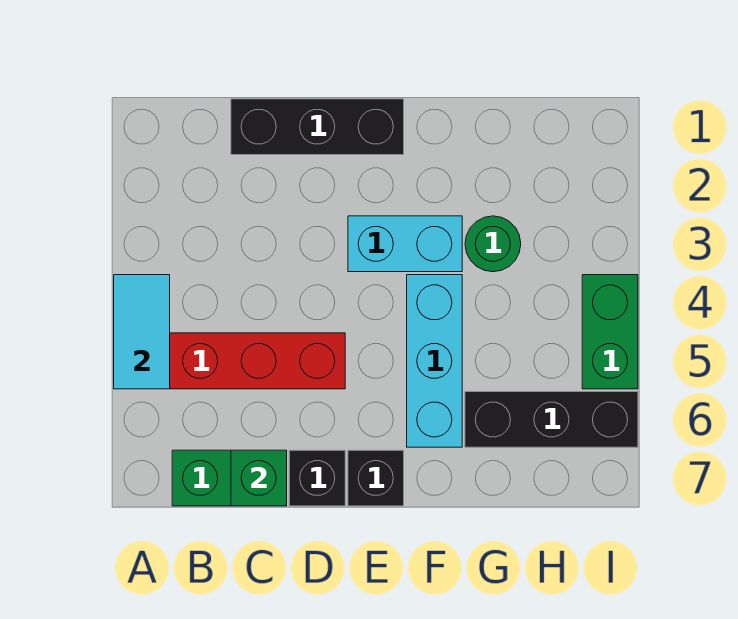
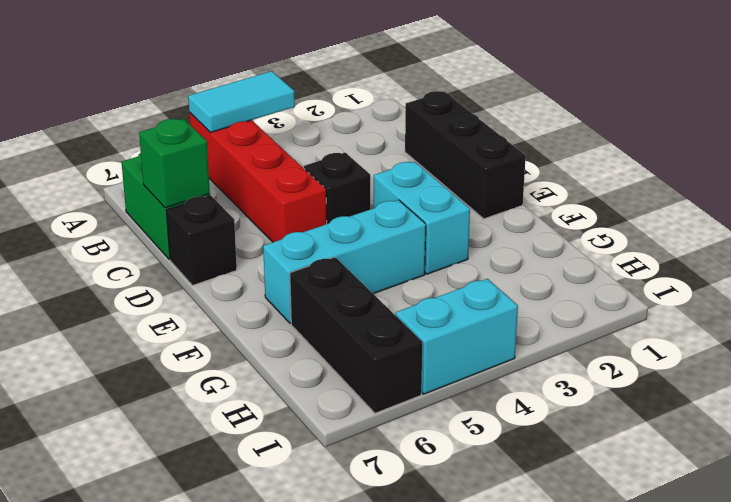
black brick E7 level 1 -> black brick D4 level 1
green round brick G3 level 1 -> none
green brick I4:I5 level 1 -> cyan brick I4:I5 level 1

